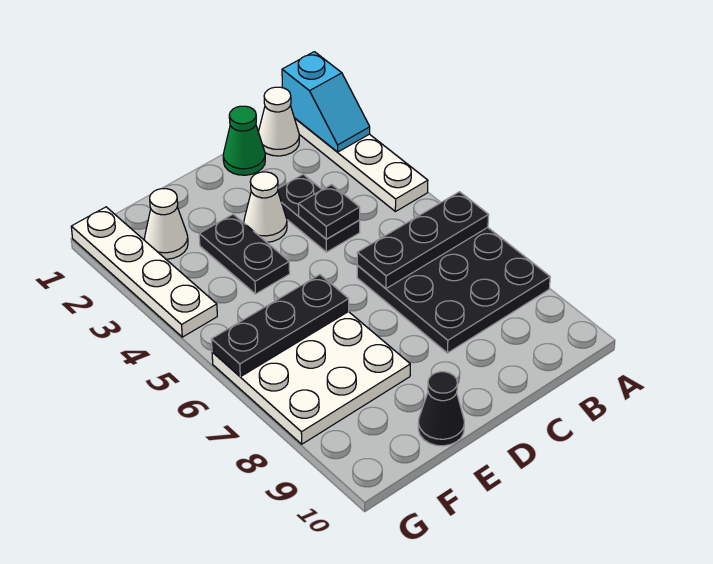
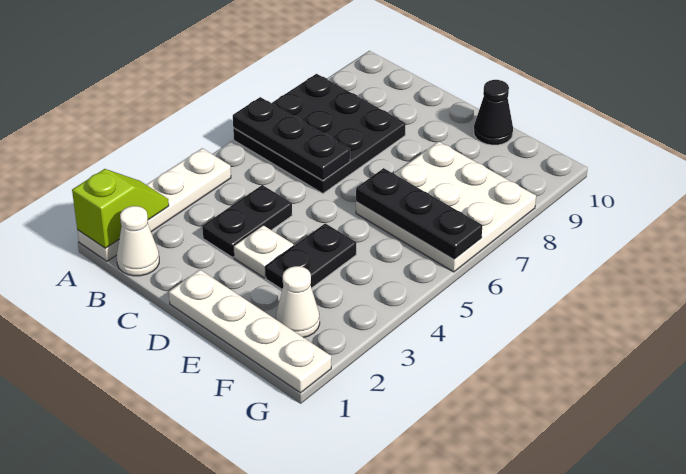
cyan slope A1:A2 level 2 top 1 -> lime slope A1:A2 level 2 top 1
green cone C1 level 1 -> none
black plate C4 level 2 -> none
white cone D3 level 1 -> white plate D3 level 1
white plate G1:G4 level 1 -> white plate D1:G1 level 1

